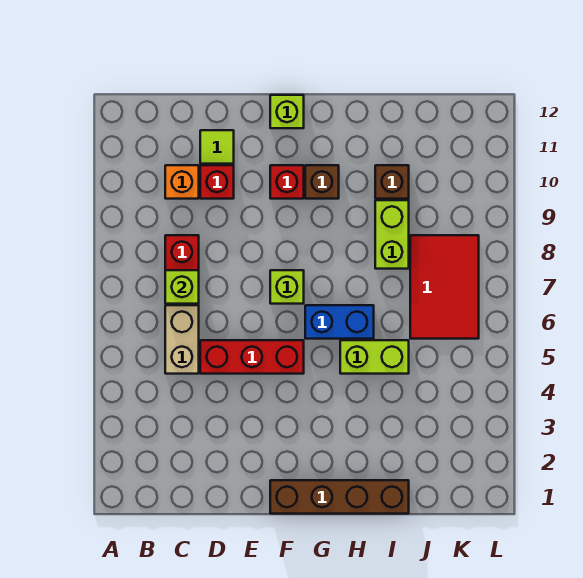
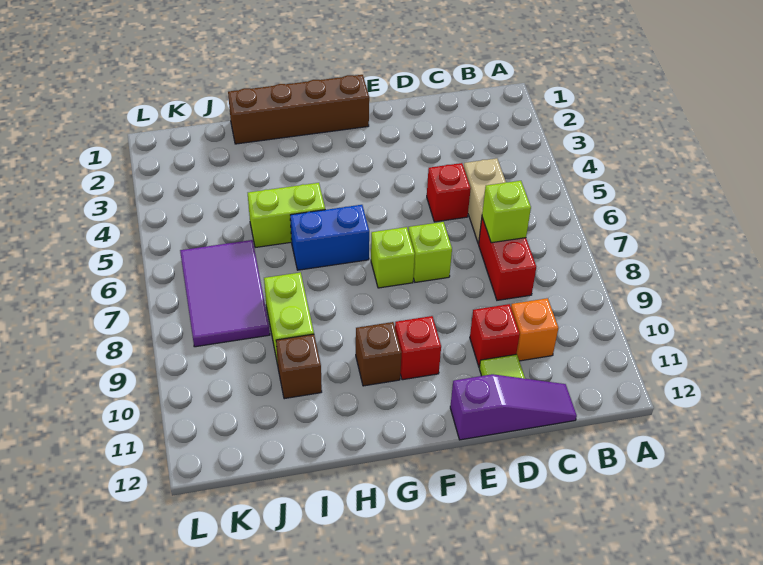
none -> purple slope C12:E12 level 1 top E
red brick D5:F5 level 1 -> red brick D5 level 1
lime brick F12 level 1 -> lime brick E7 level 1
red tile J6:K8 level 1 -> purple tile J6:K8 level 1

